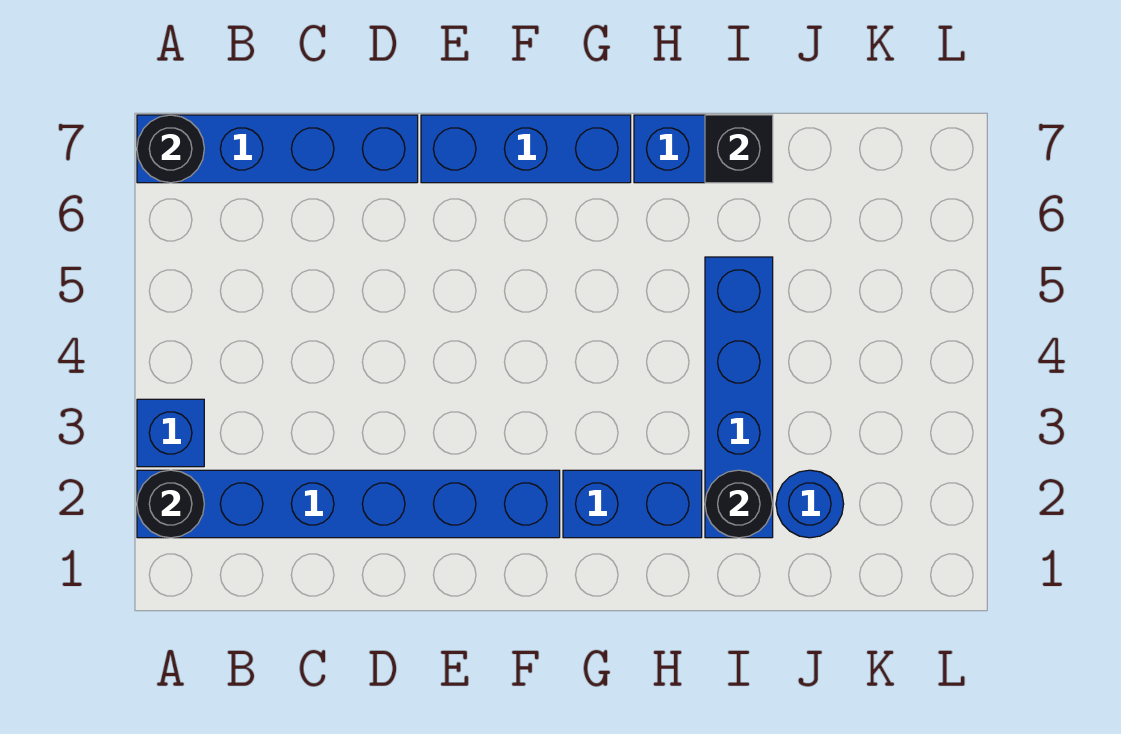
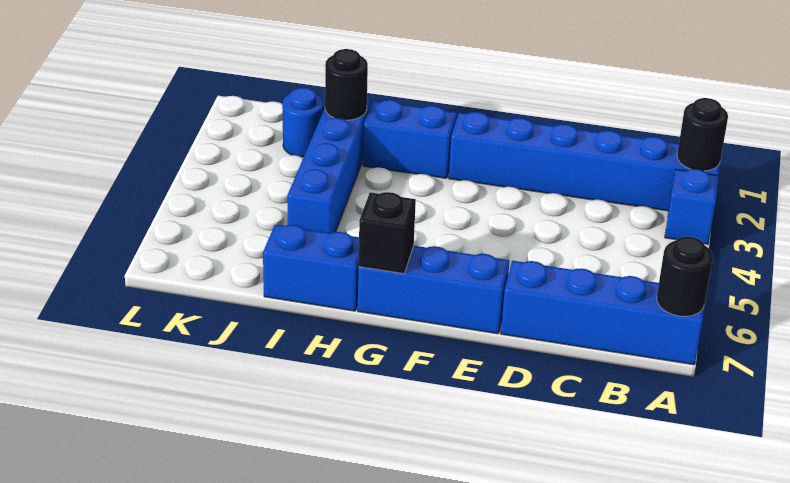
black brick I7 level 2 -> black brick G7 level 2

